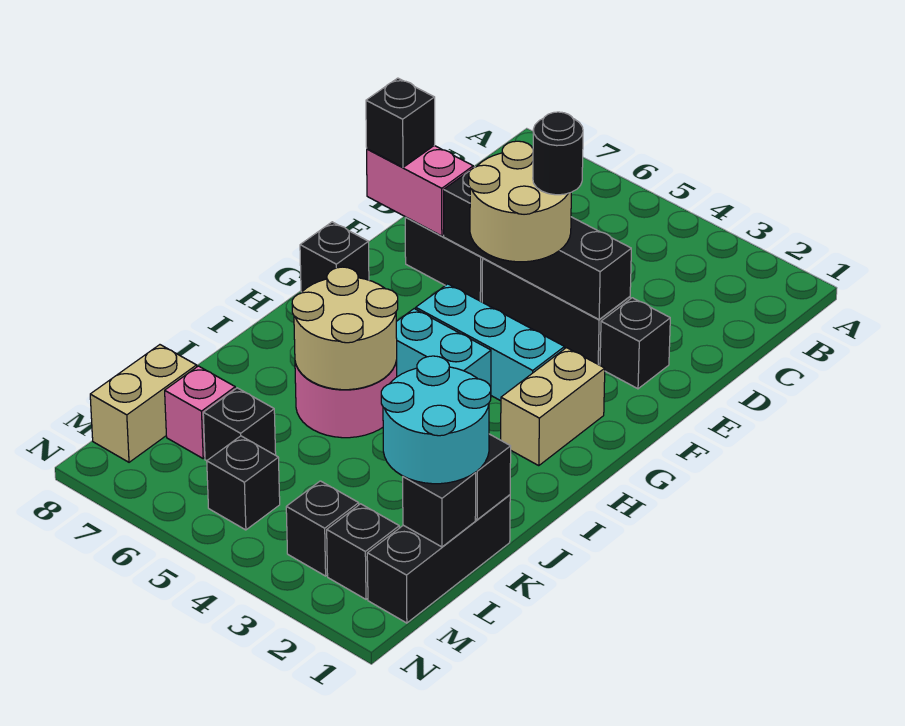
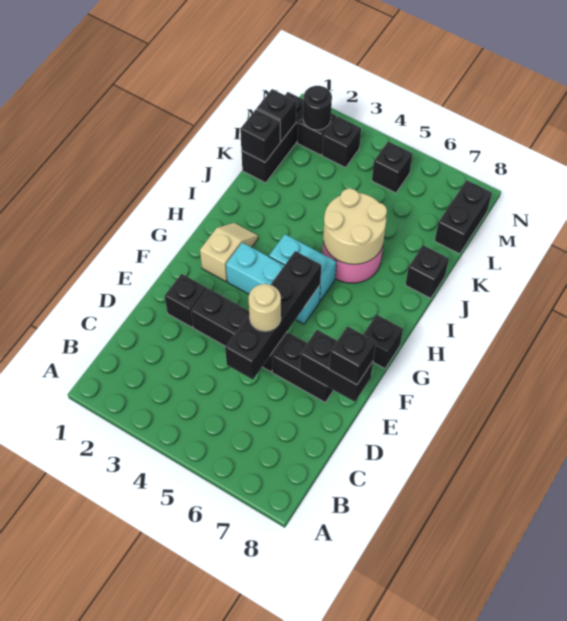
black brick E3:E6 level 2 -> black brick D5:G5 level 2
tan round brick E4:F5 level 3 -> tan round brick E5 level 3
black round brick E4 level 4 -> black round brick M2 level 2
pink brick E7:E8 level 2 -> black brick E7:E8 level 2
tan brick G2:H2 level 1 -> tan slope G2:H2 level 1 top G
cyan round brick K1:L2 level 3 -> none
black brick L6 level 1 -> black brick J8 level 1
pink brick L7 level 1 -> none
tan brick L8:M8 level 1 -> black brick L8:M8 level 1

